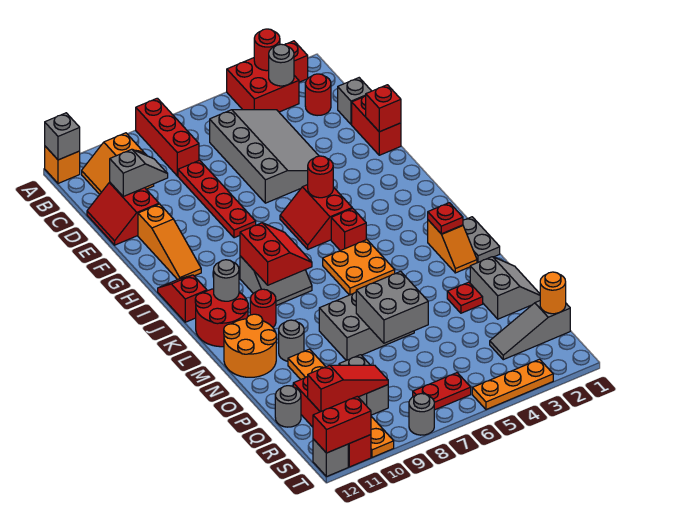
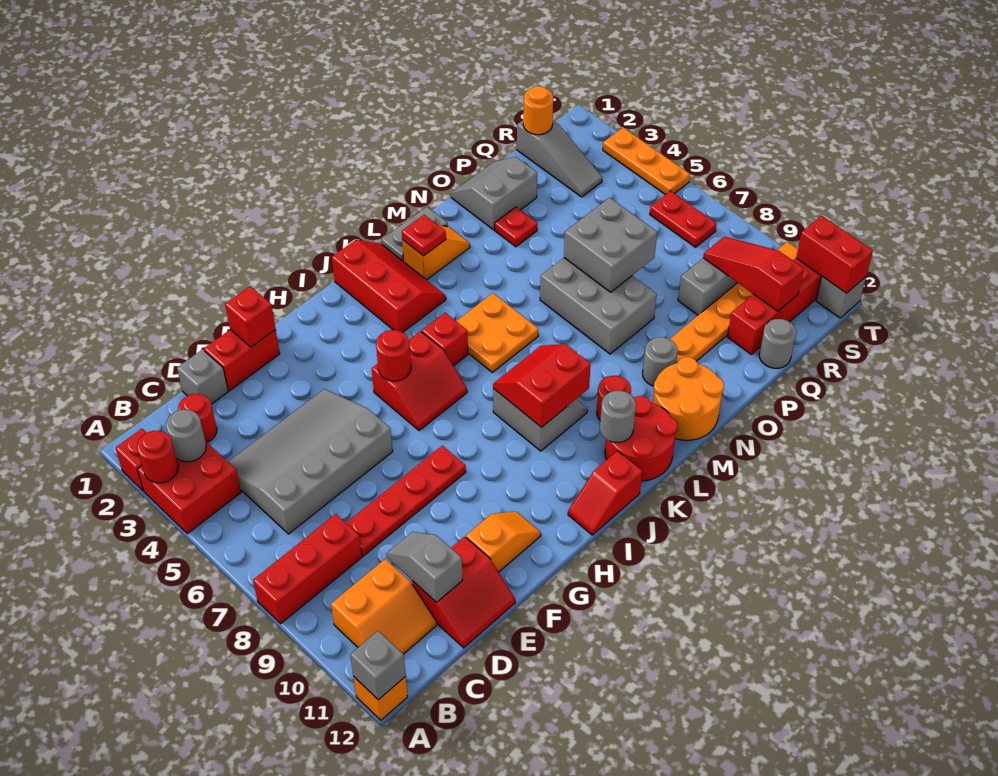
orange slope F11:H11 level 1 top F -> orange slope F11:G11 level 1 top F
none -> red slope J1:K3 level 1 top J
grey round brick T8 level 1 -> none

